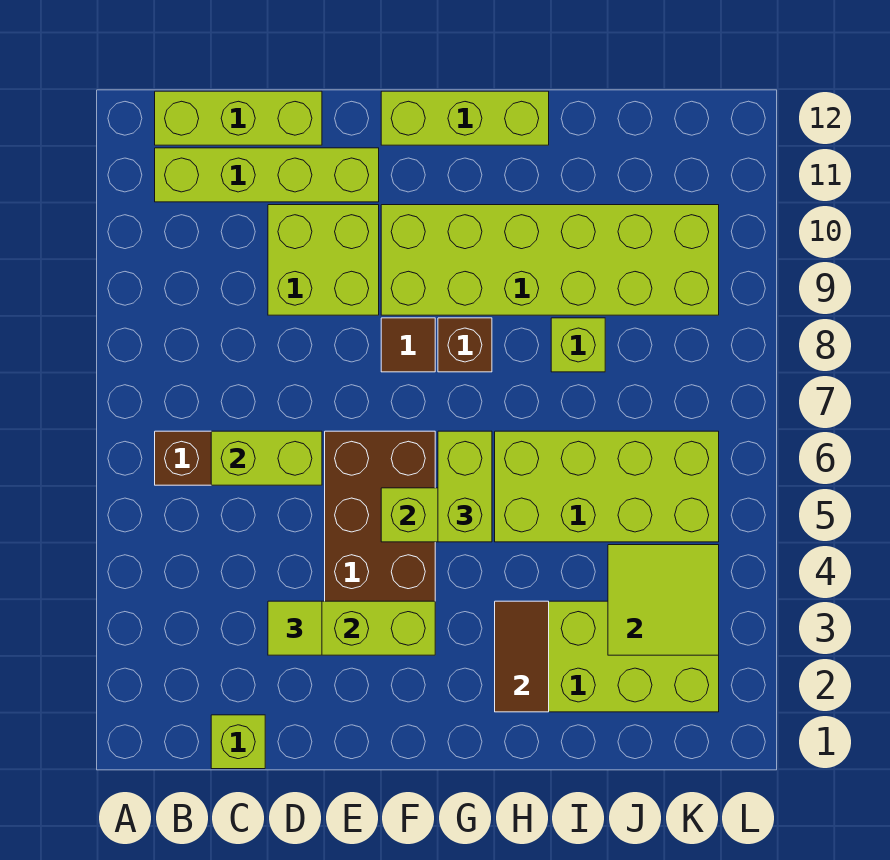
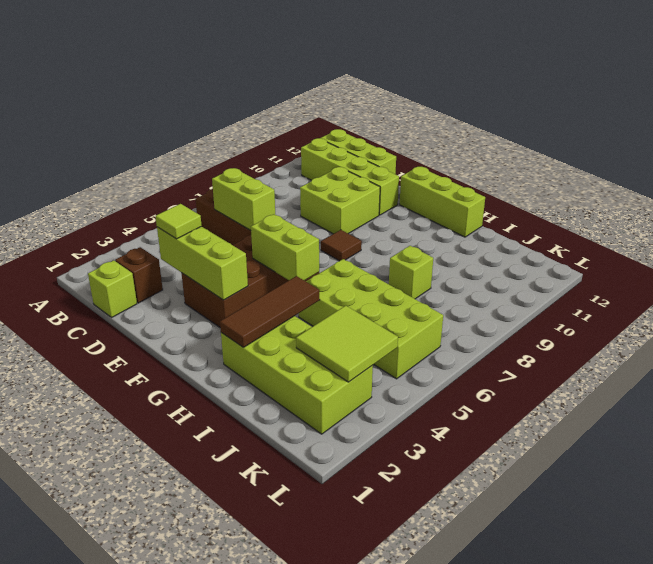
lime brick F9:K10 level 1 -> none
lime brick G5:G6 level 3 -> none
brown brick G8 level 1 -> brown brick C2 level 1
brown tile H2:H3 level 2 -> brown tile H2:H4 level 2

